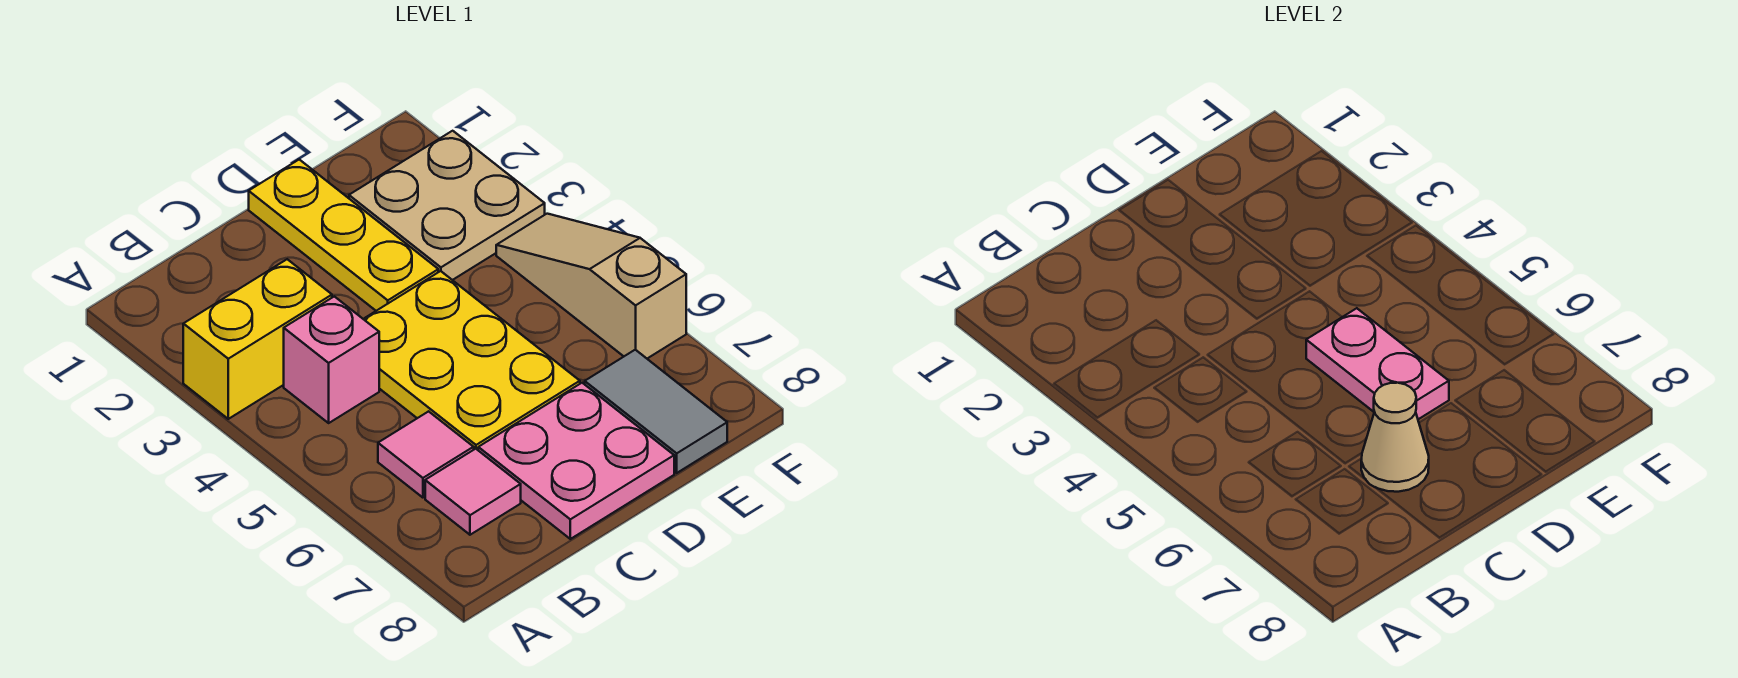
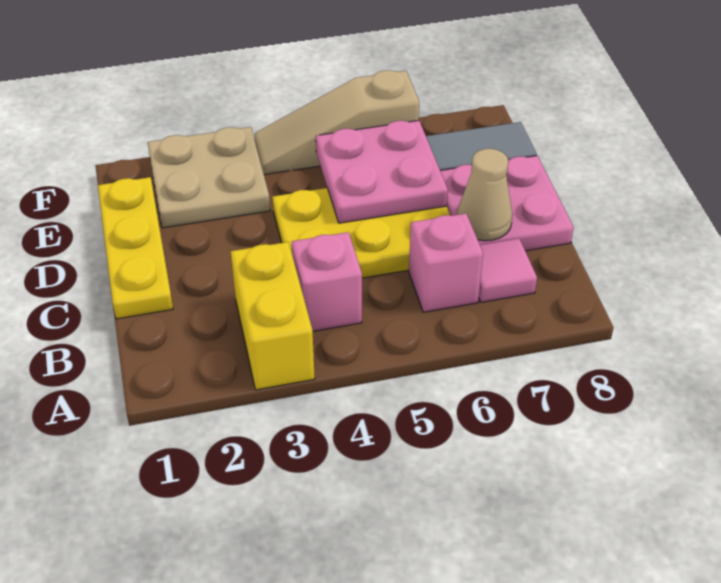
pink tile B6 level 1 -> pink brick B6 level 1
yellow plate D1:D3 level 1 -> yellow plate C1:E1 level 1
pink plate D5:D6 level 2 -> pink plate D5:E6 level 2

